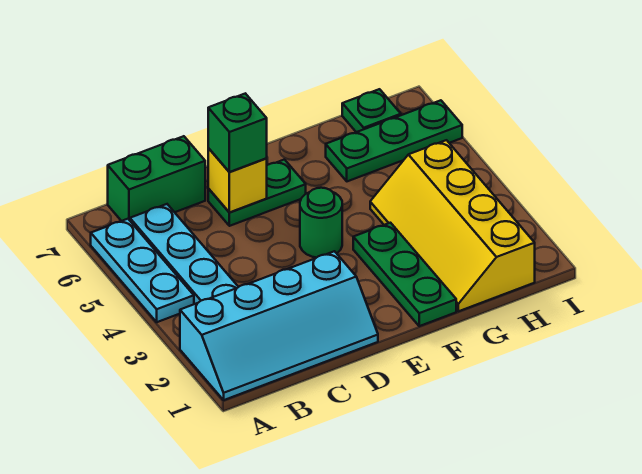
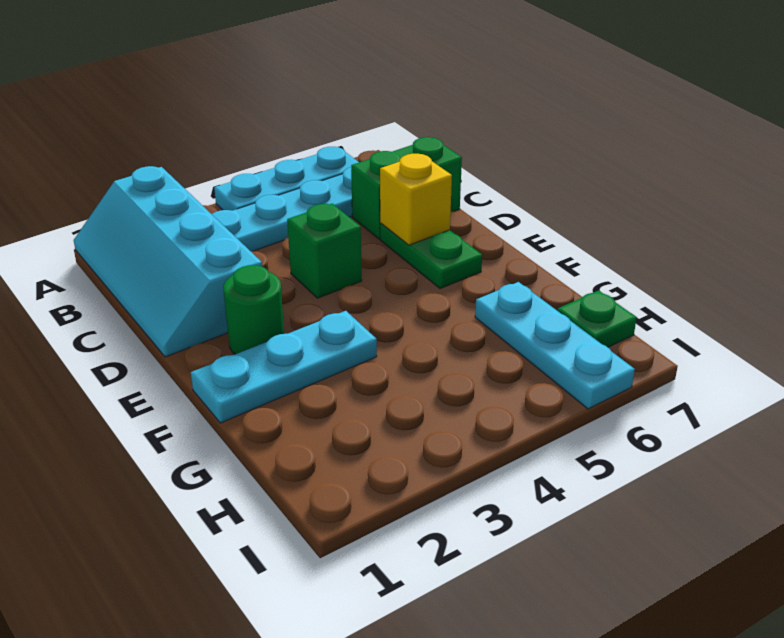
green brick B7:C7 level 1 -> green brick C6:C7 level 1
green brick D6 level 3 -> green brick D4 level 1
green round brick E4 level 1 -> green round brick E2 level 1
green plate F1:F3 level 1 -> cyan plate F1:F3 level 1
yellow slope G1:H4 level 1 top H -> none
green plate G6:I6 level 1 -> cyan plate G6:I6 level 1

